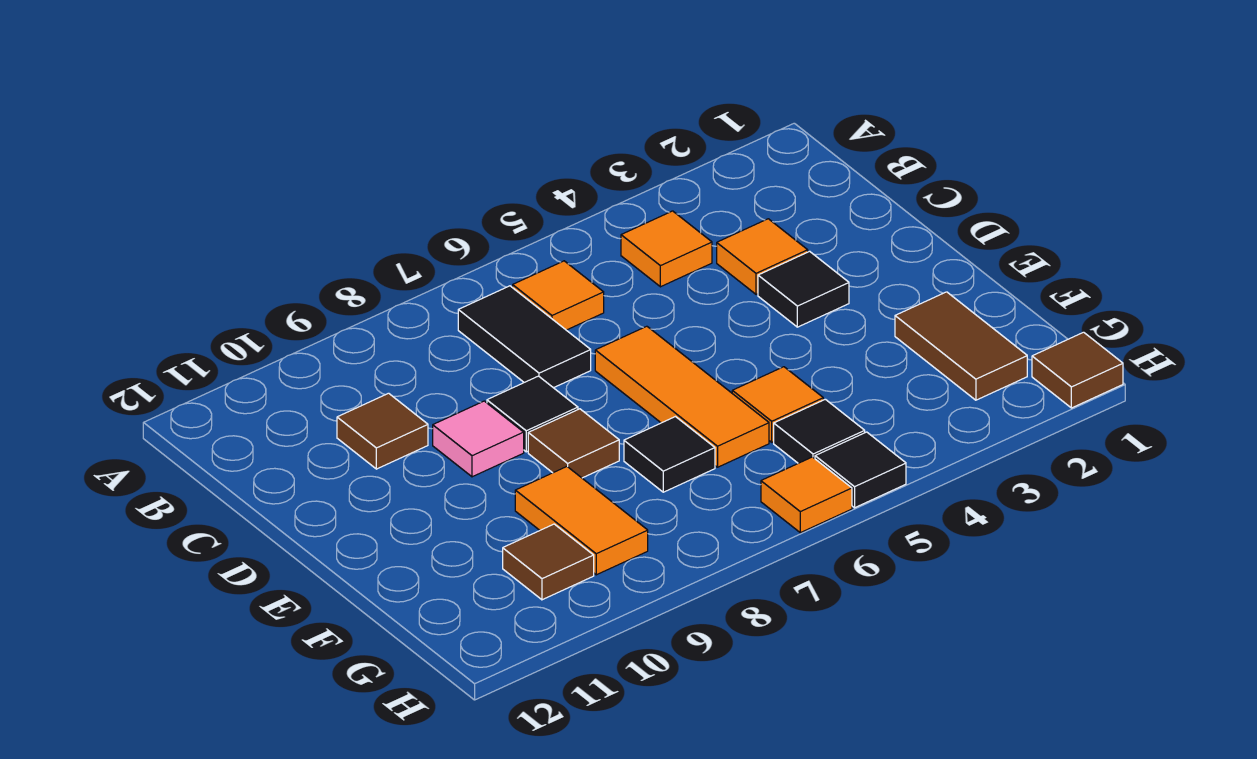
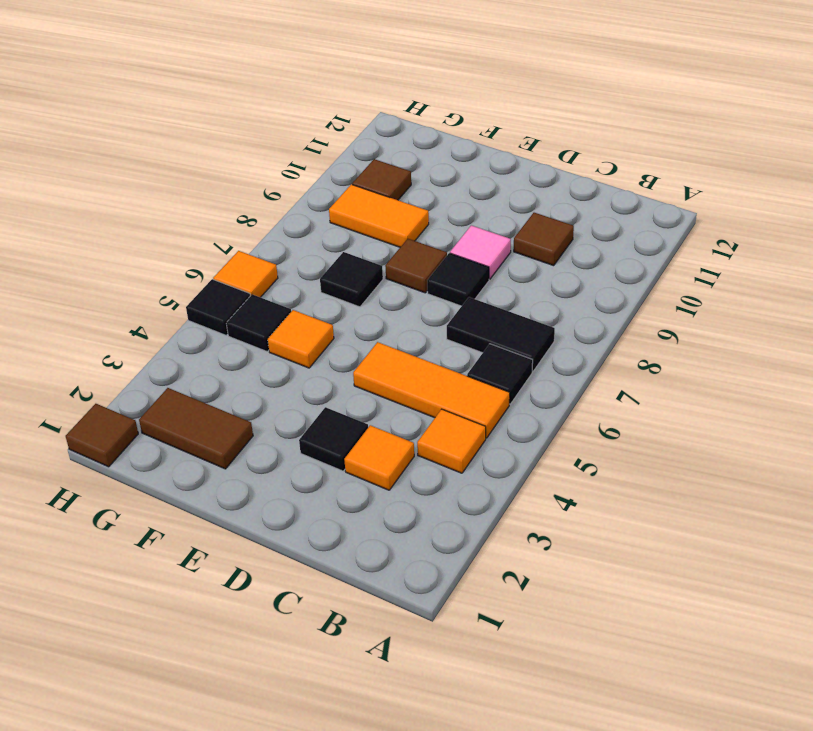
orange tile B6 level 1 -> black tile B6 level 1
orange tile D6:F6 level 1 -> orange tile B5:D5 level 1

